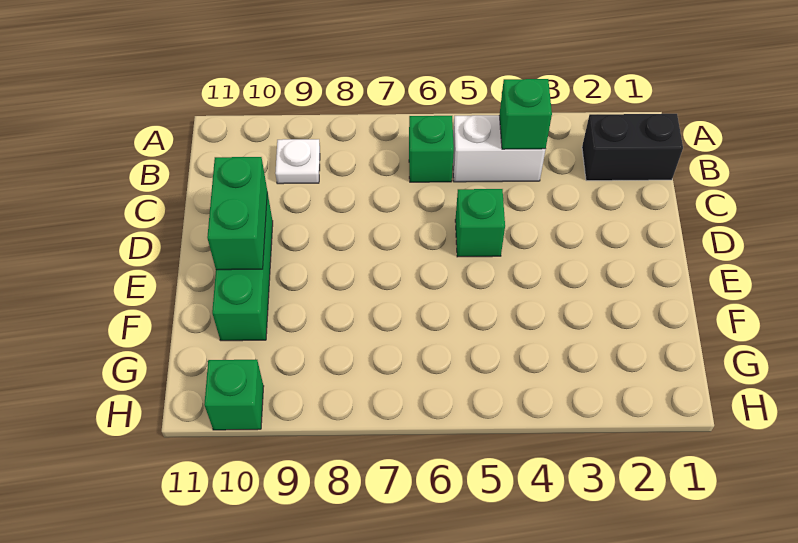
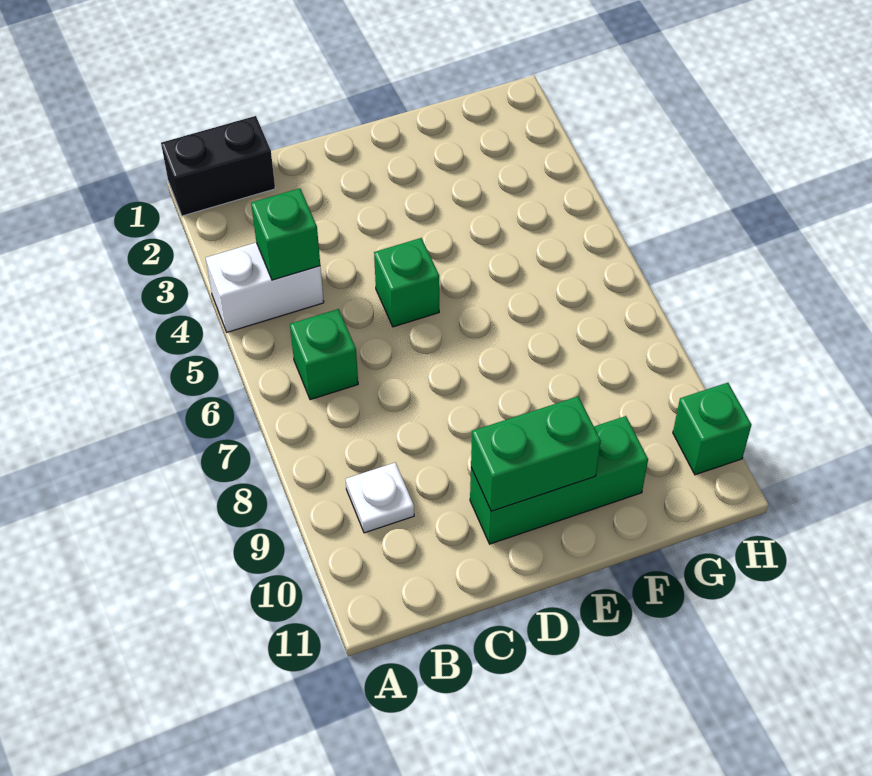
black brick B1:B2 level 1 -> black brick A1:B1 level 1
white brick B4:B5 level 1 -> white brick A4:B4 level 1

